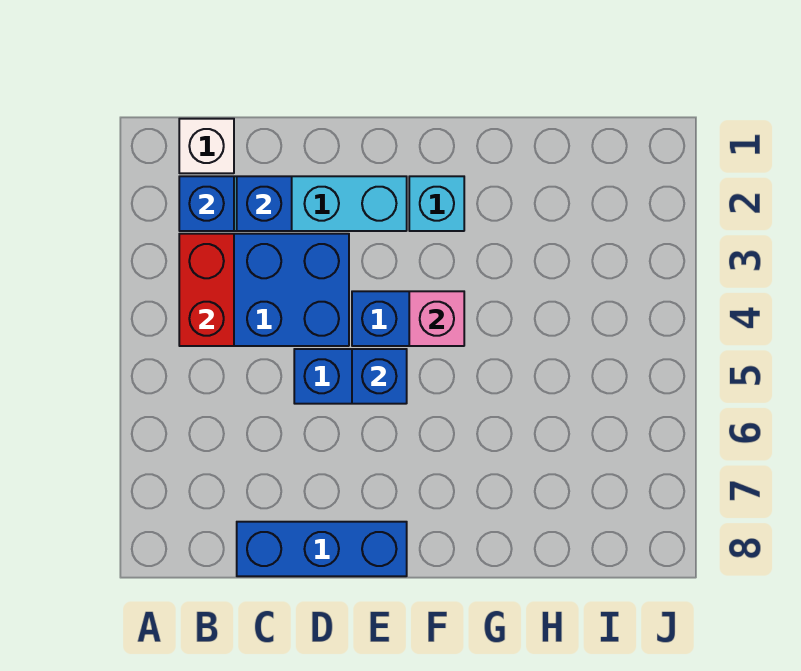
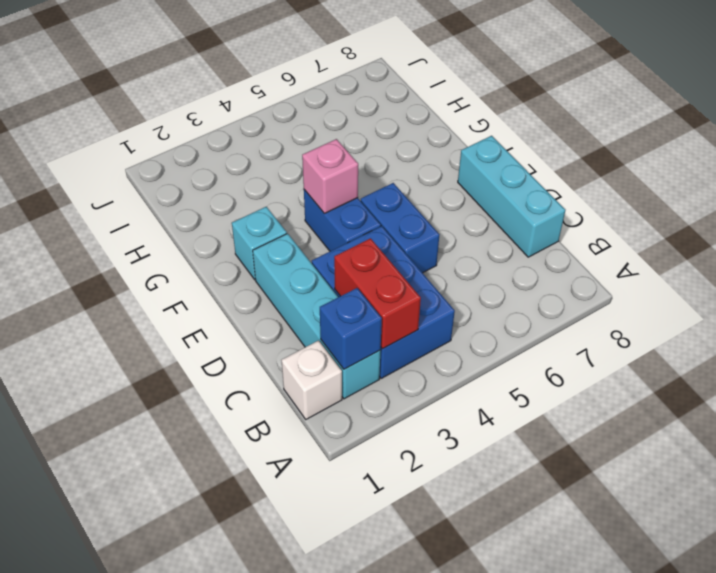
red brick B3:B4 level 2 -> red brick B3:C3 level 2
blue brick C2 level 2 -> none
blue brick C8:E8 level 1 -> cyan brick C8:E8 level 1
blue brick E5 level 2 -> none

